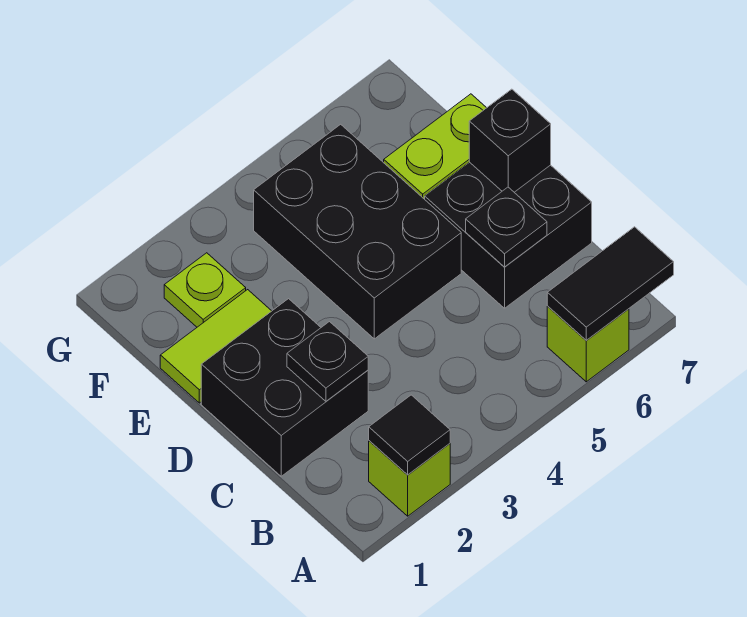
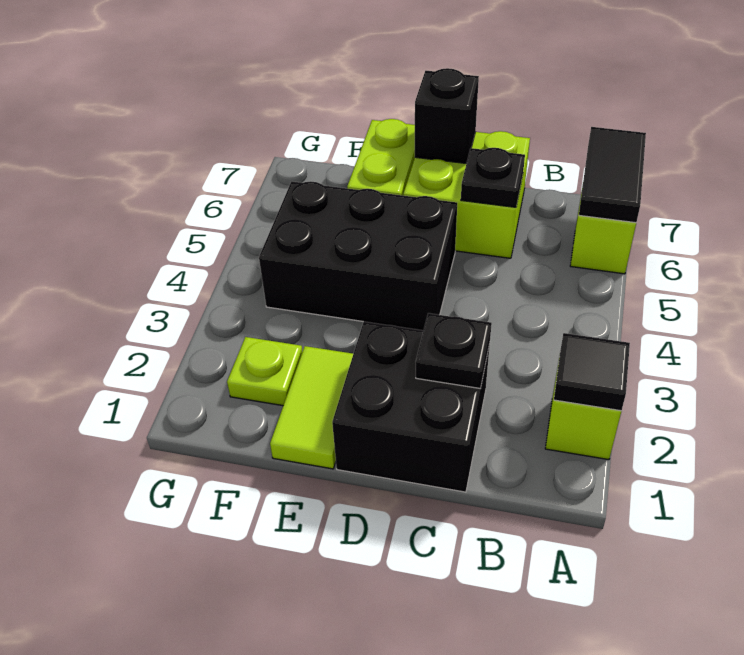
black brick C6:D7 level 1 -> lime brick C6:D7 level 1

